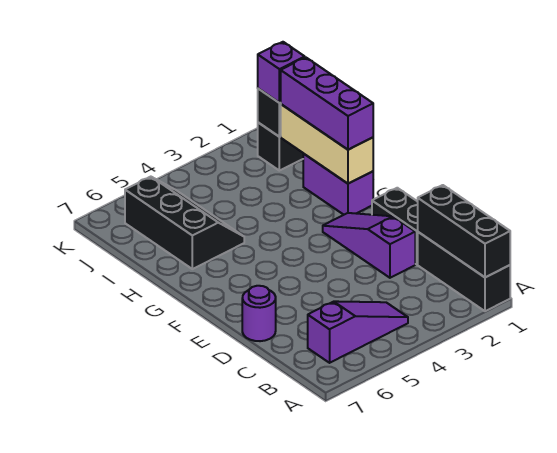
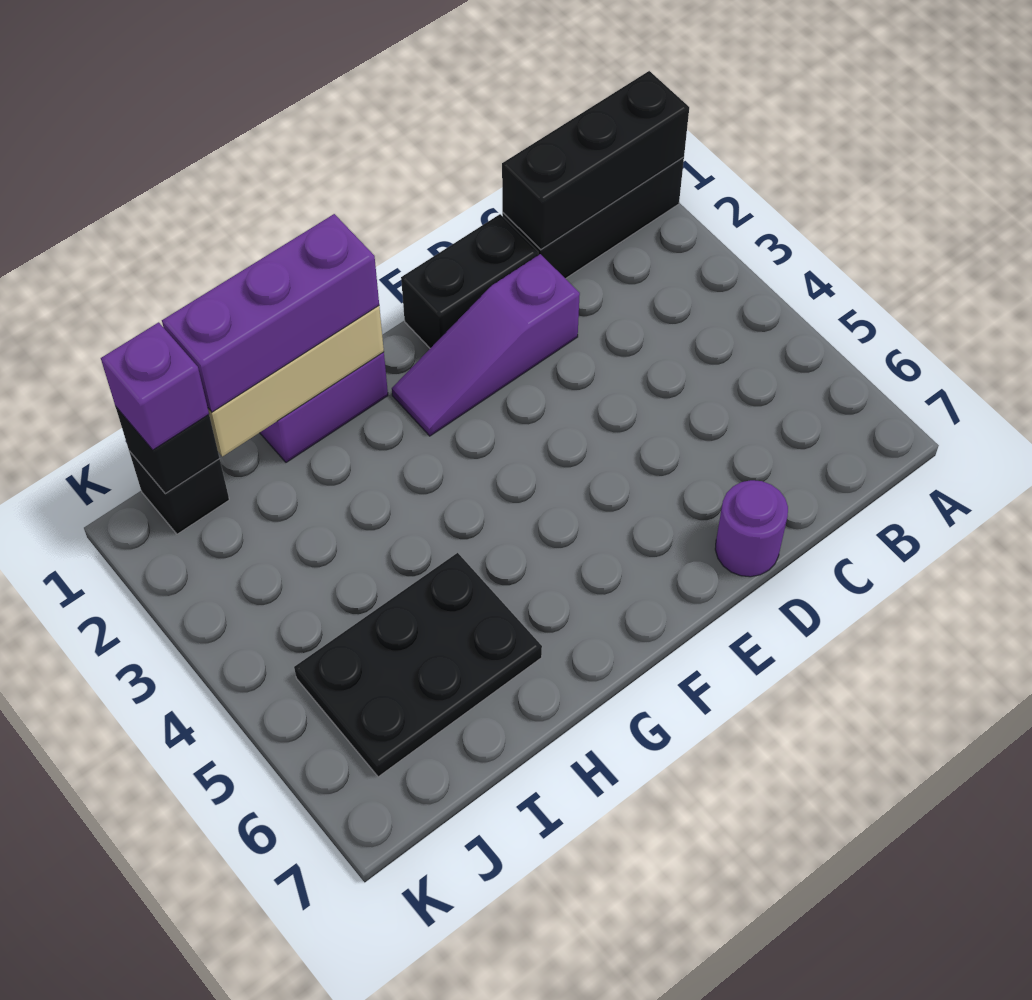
purple slope B4:B6 level 1 top 6 -> none
black slope H5:J6 level 1 top 6 -> black plate H5:J6 level 1

